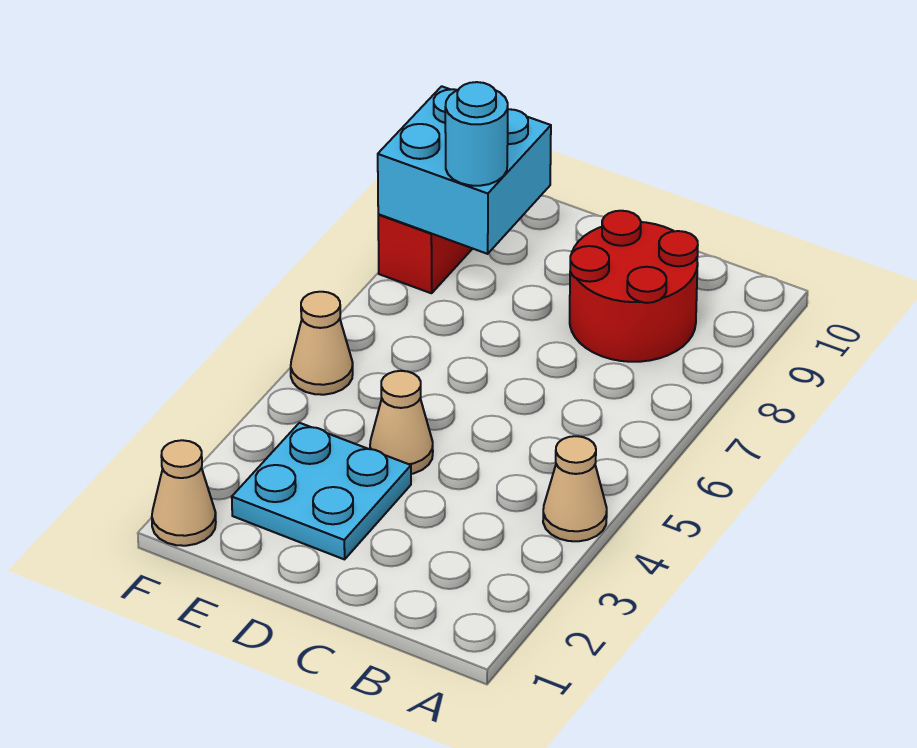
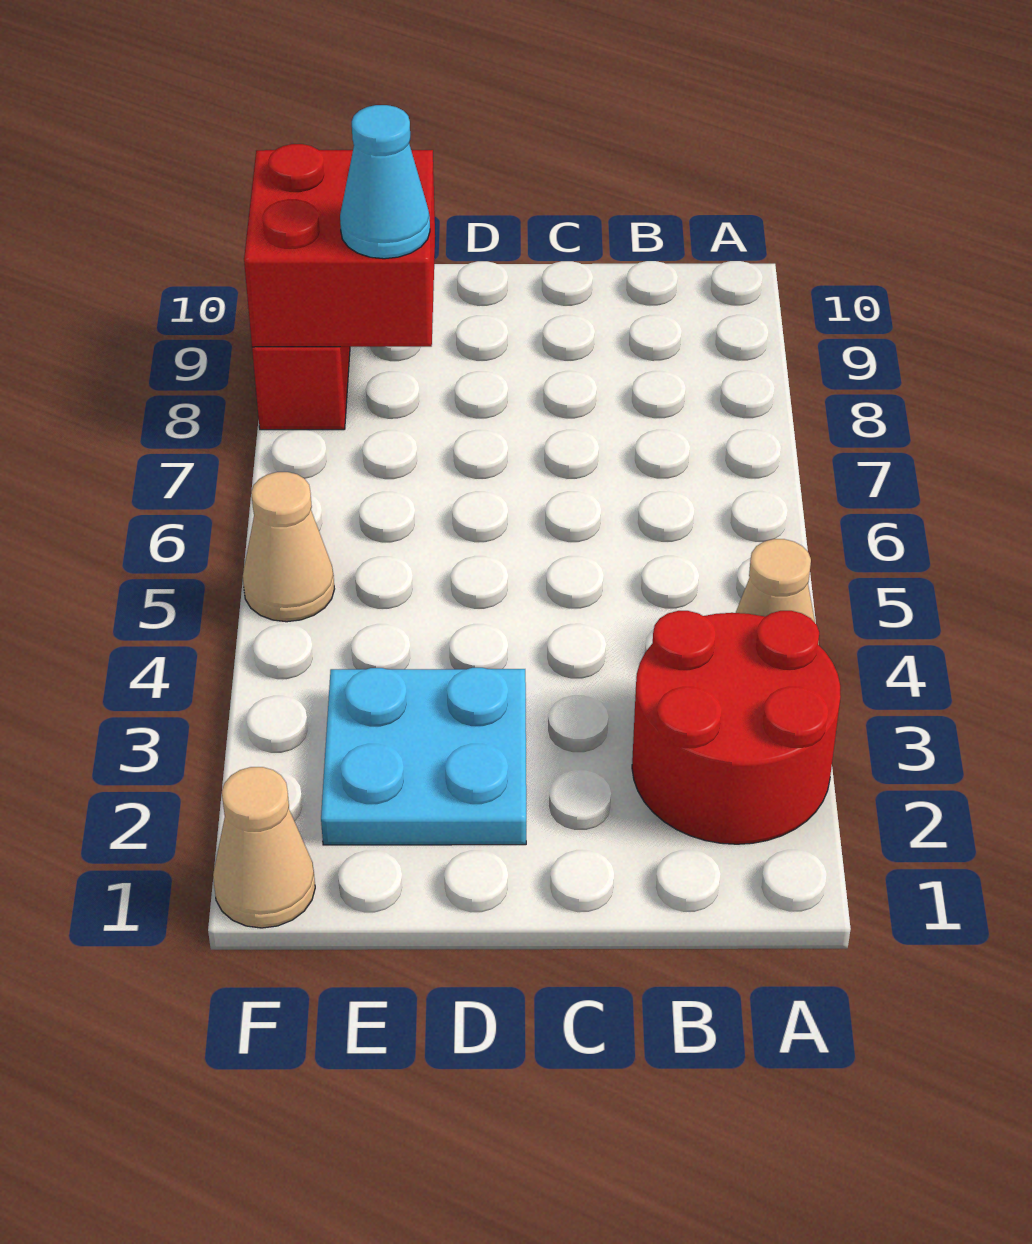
red round brick B8:C9 level 1 -> red round brick A2:B3 level 1
tan cone D4 level 1 -> none
cyan brick E8:F9 level 2 -> red brick E8:F9 level 2
cyan round brick E8 level 3 -> cyan cone E8 level 3

